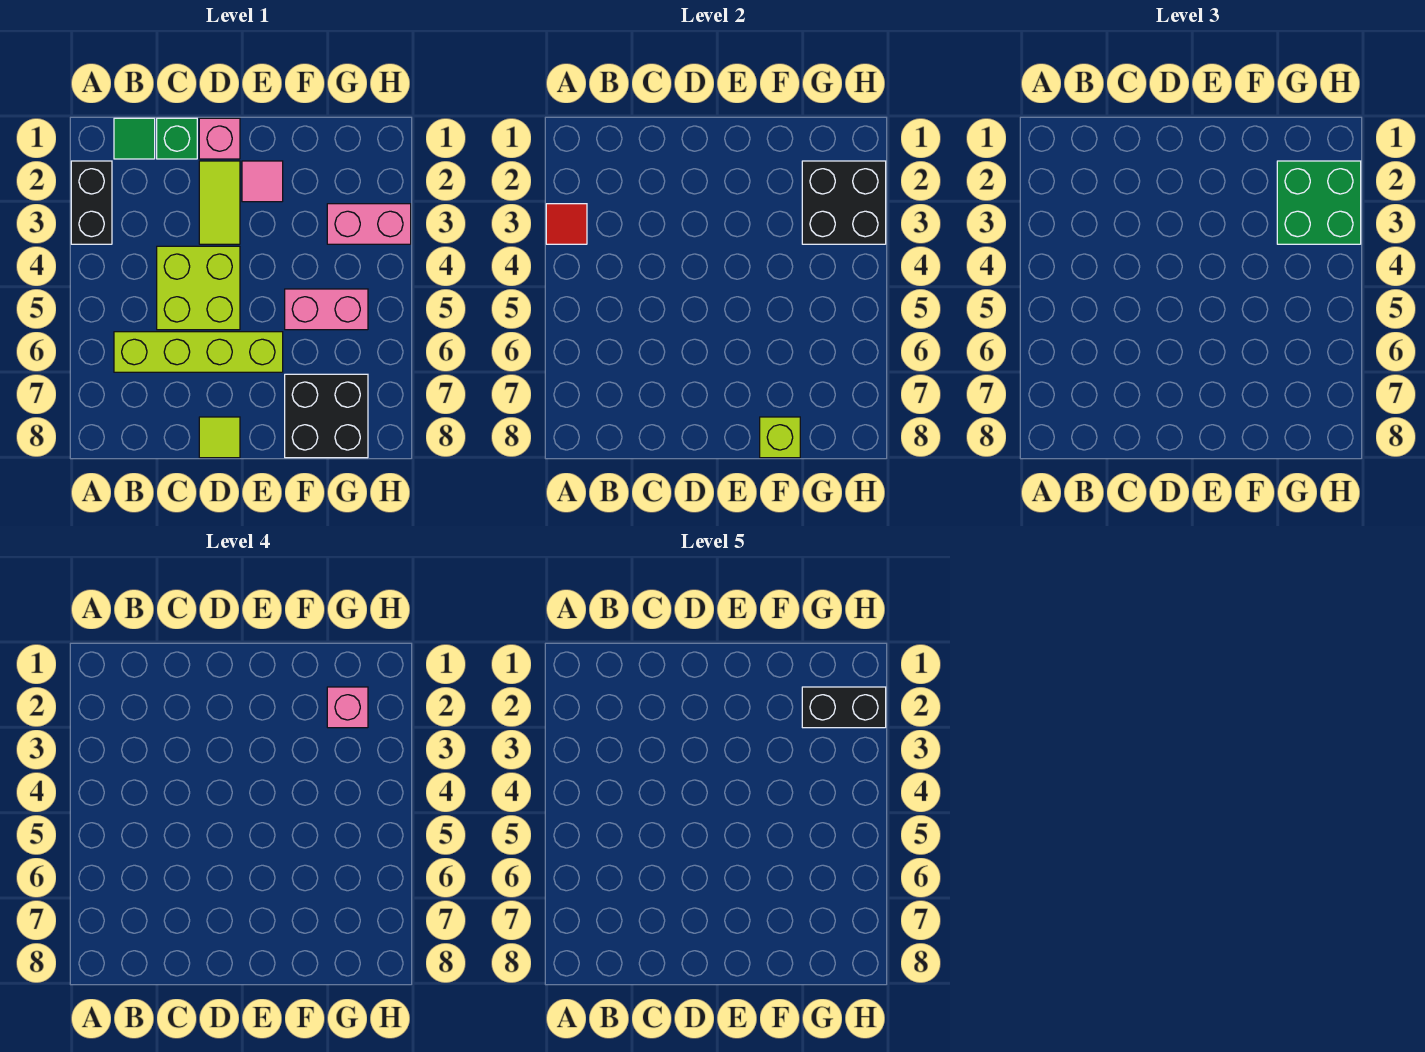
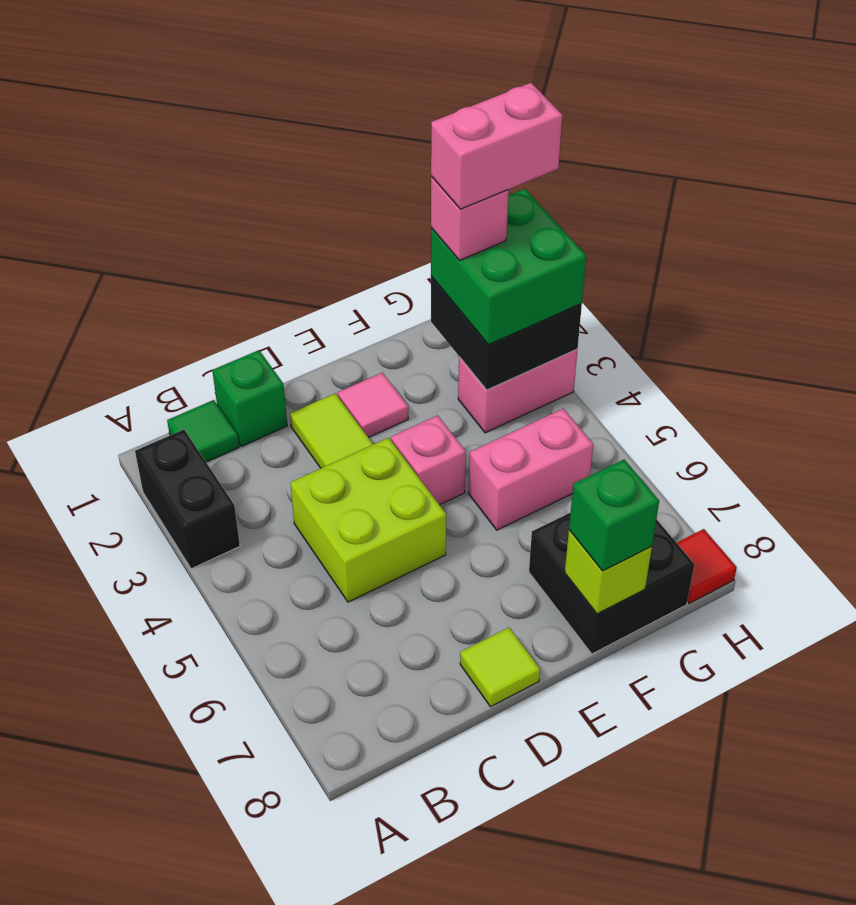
red tile A3 level 2 -> red tile H8 level 1
lime brick B6:E6 level 1 -> none
pink brick D1 level 1 -> pink brick E4 level 1
none -> green brick F8 level 3
black brick G2:H2 level 5 -> pink brick G2:H2 level 5

